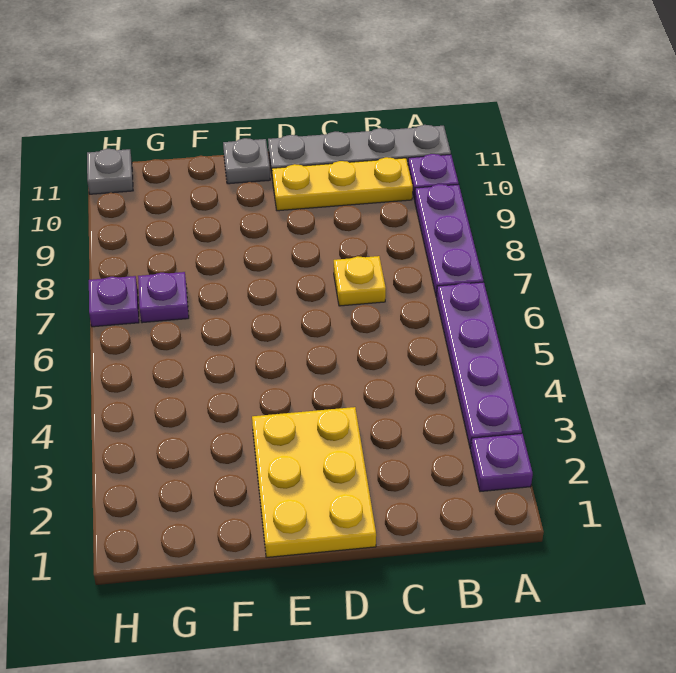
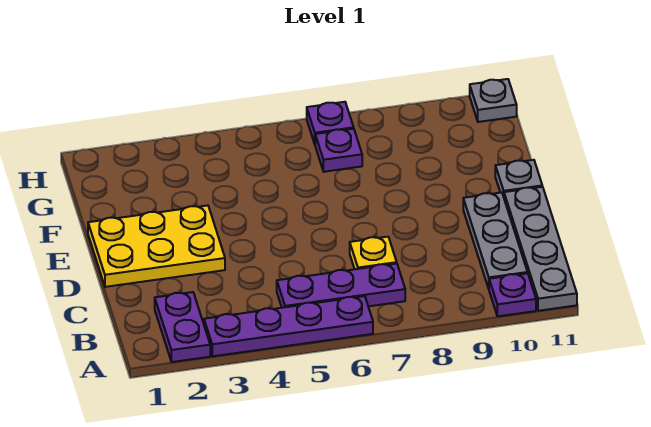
purple plate A2 level 1 -> purple plate A2:B2 level 1
purple plate A7:A9 level 1 -> purple plate B5:B7 level 1
yellow plate B10:D10 level 1 -> grey plate B10:D10 level 1

